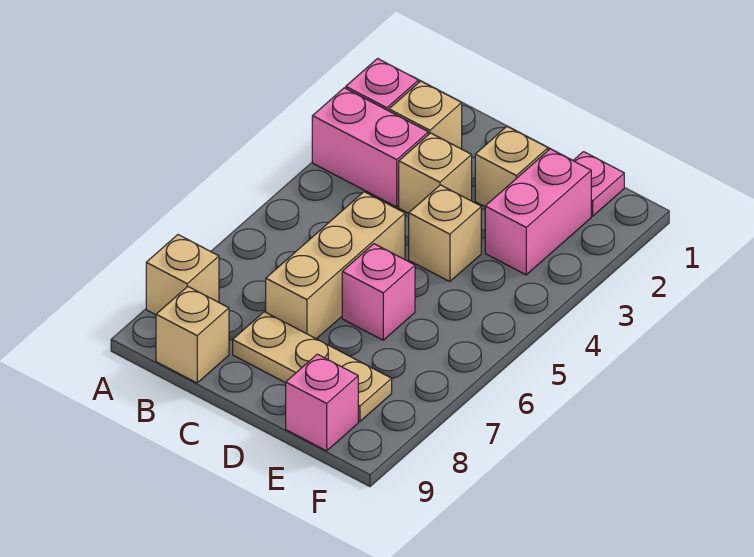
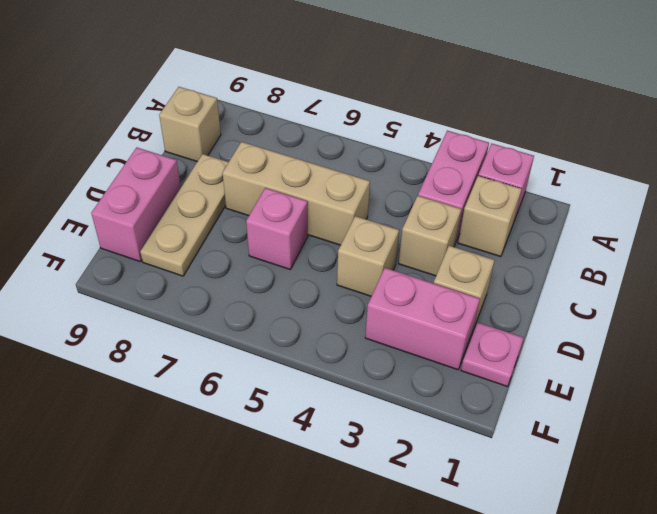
tan brick A8 level 1 -> none
pink brick E9 level 1 -> pink brick D9:E9 level 1

